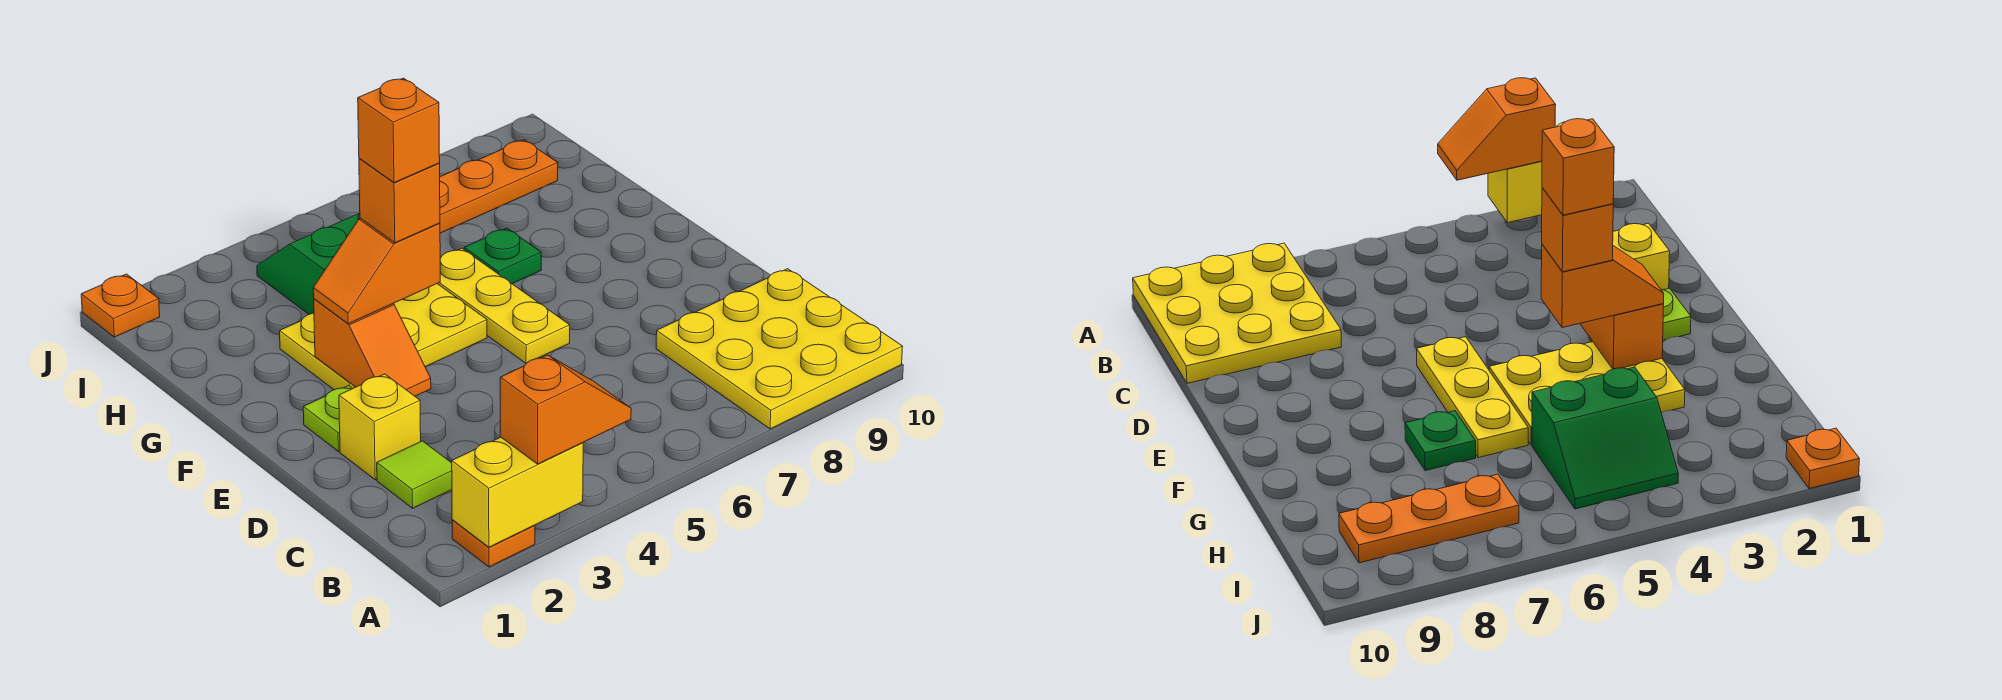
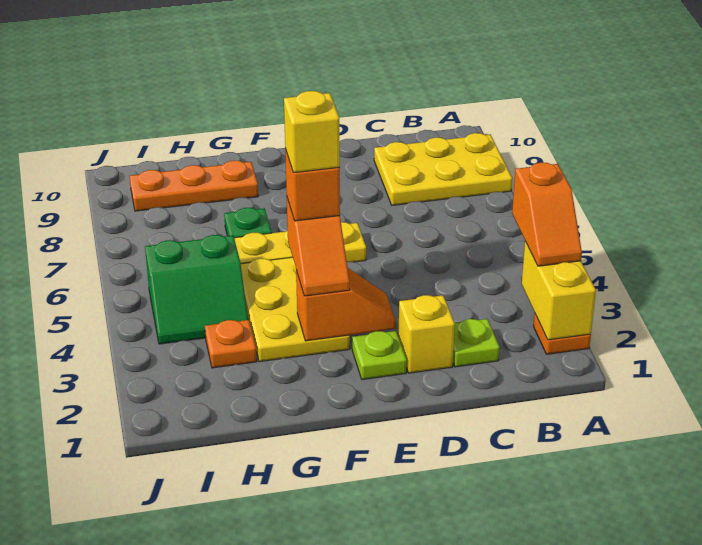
orange slope A3:A4 level 3 top 3 -> orange slope A3:A4 level 3 top 4
yellow plate A8:C10 level 1 -> yellow plate A8:C9 level 1
lime tile C2 level 1 -> lime plate C2 level 1
orange brick F4 level 5 -> yellow brick F4 level 5
green slope H4:I5 level 1 top H -> green slope H4:I5 level 1 top 5
orange plate I7:I9 level 1 -> orange plate G9:I9 level 1
orange plate J1 level 1 -> orange plate H3 level 1

